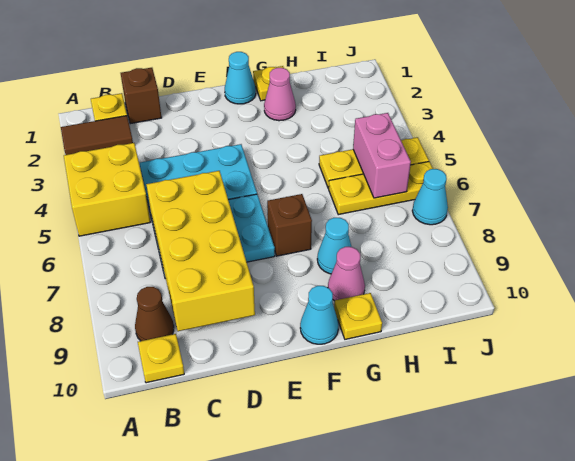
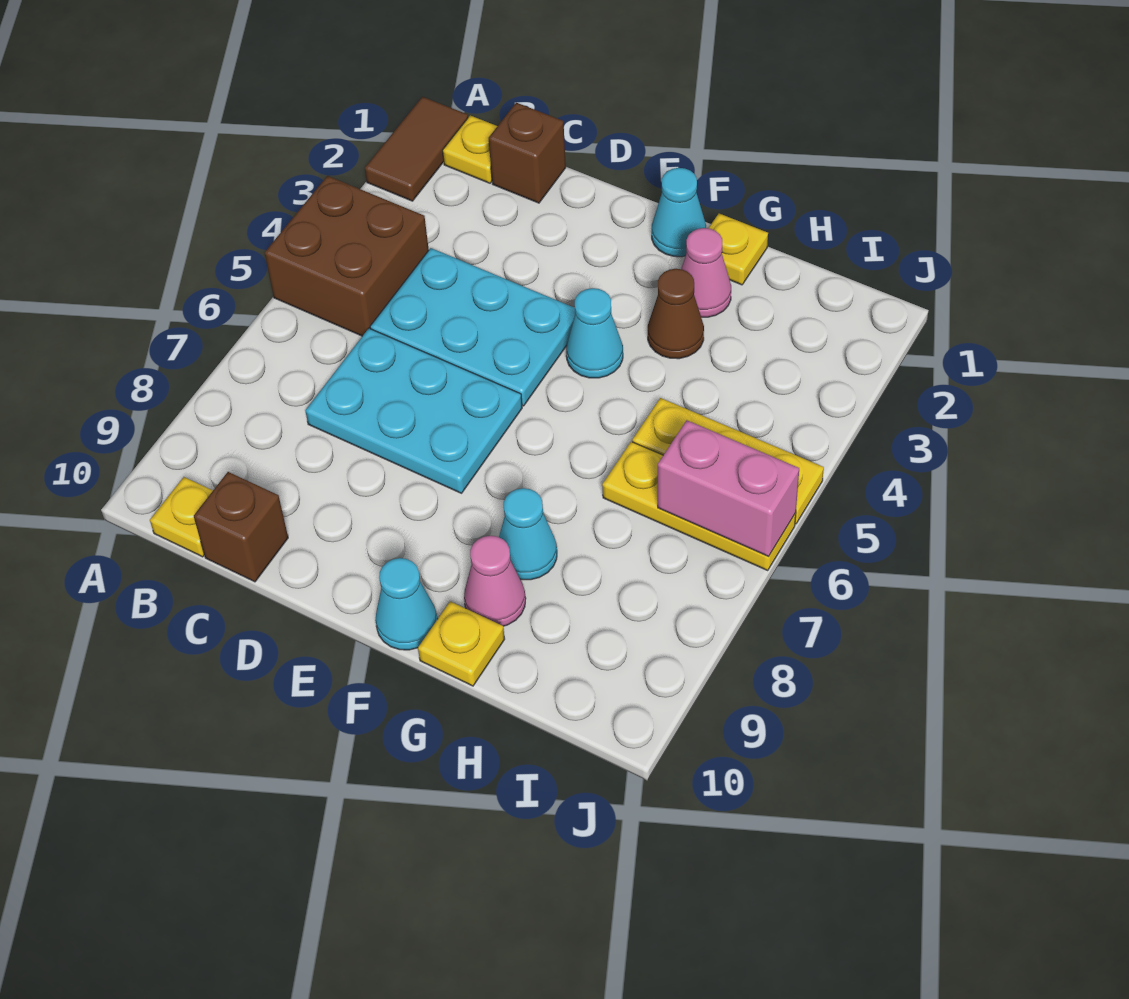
brown tile A2:B2 level 1 -> brown tile A1:A2 level 1
yellow brick A4:B5 level 1 -> brown brick A4:B5 level 1
brown cone B9 level 1 -> brown cone G3 level 1
yellow brick C6:D9 level 2 -> none
brown brick F7 level 1 -> brown brick C10 level 1
pink brick I5:I6 level 2 -> pink brick I6:J6 level 2
cyan cone J7 level 1 -> cyan cone F4 level 1

